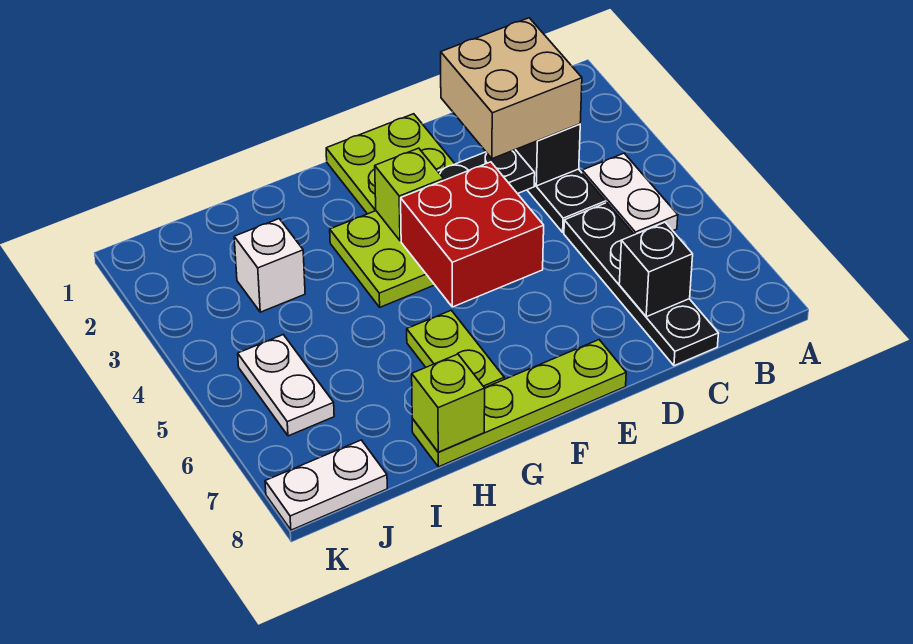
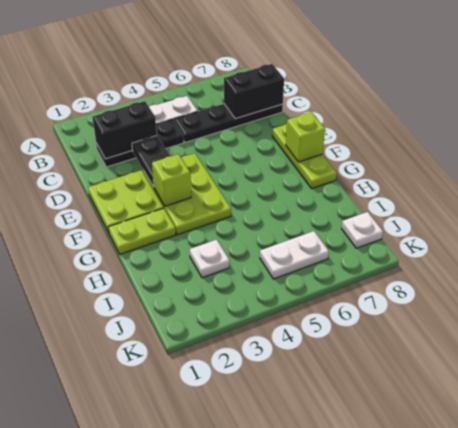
tan brick C2:D3 level 3 -> none
black brick C7 level 2 -> black brick C7:C8 level 2
red brick E4:F5 level 2 -> none
lime plate E8:H8 level 1 -> lime plate E8:G8 level 1
lime plate G6:G7 level 1 -> lime plate G1:G2 level 1
lime brick H8 level 2 -> lime brick F8 level 2
white brick I3 level 1 -> white plate I3 level 1
white plate J8:K8 level 1 -> white plate J8 level 1

